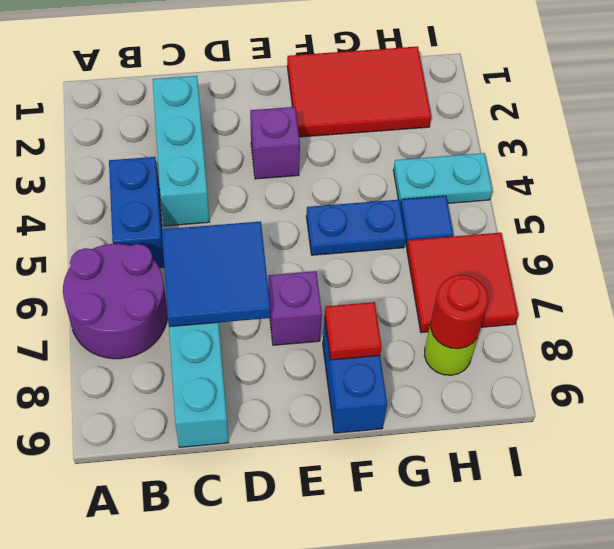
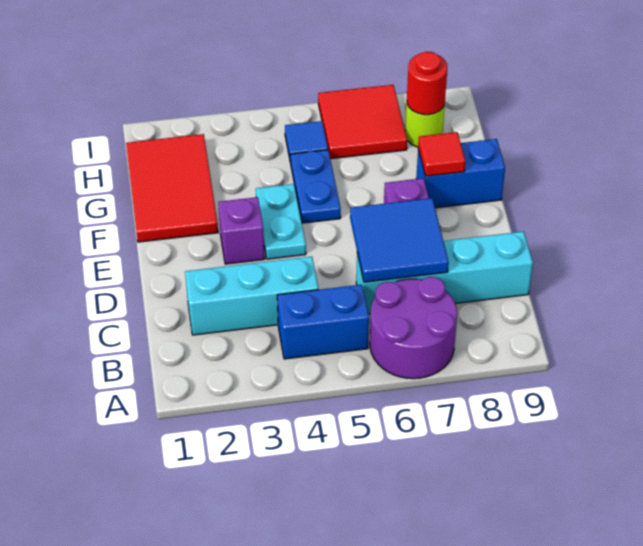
cyan plate H4:I4 level 1 -> cyan plate E4:F4 level 1

